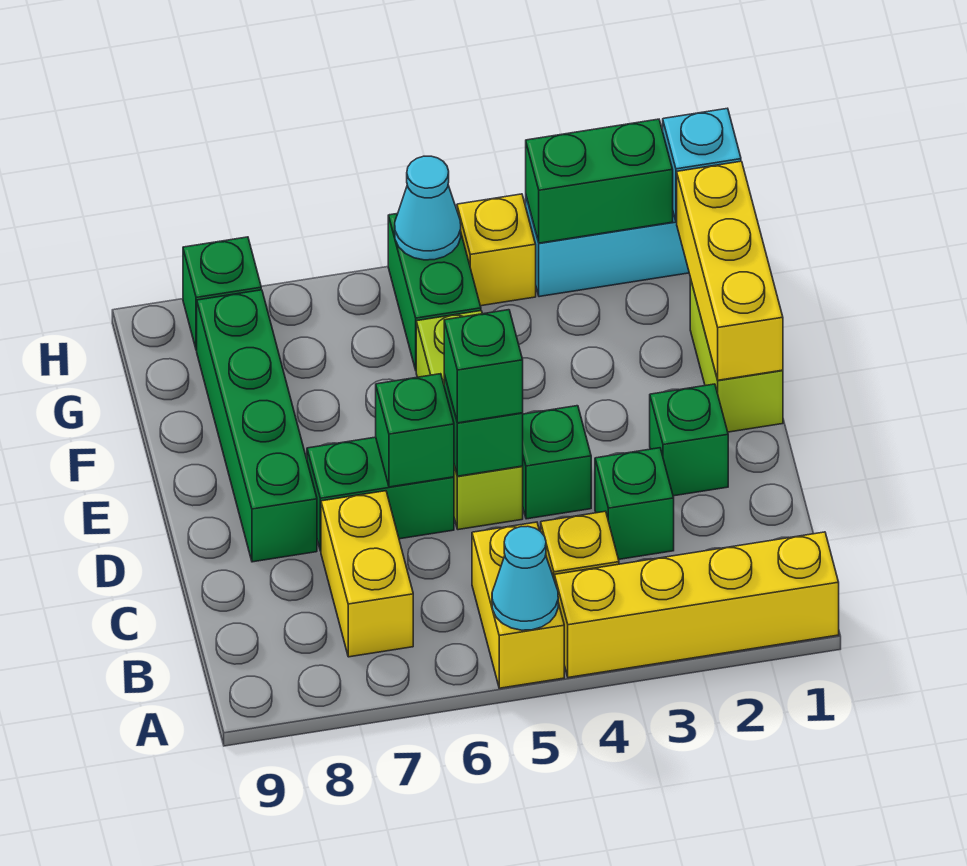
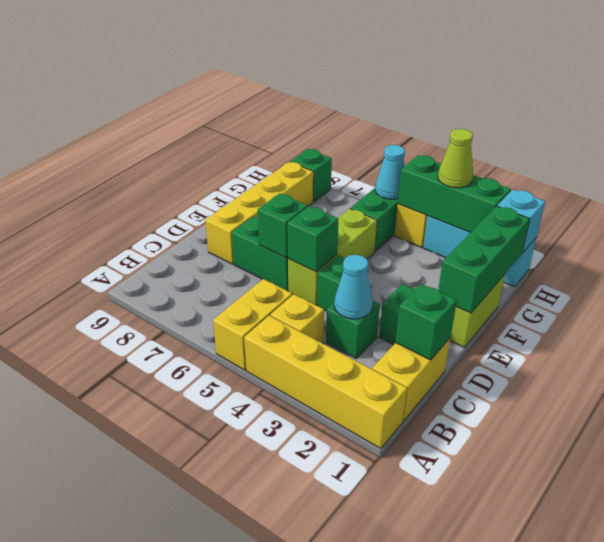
cyan cone A5 level 2 -> cyan cone C3 level 2
yellow brick B7:C7 level 1 -> yellow brick B1:C1 level 1
green brick D5 level 3 -> green brick C1 level 2
green brick D8:G8 level 1 -> yellow brick D8:G8 level 1
yellow brick E1:G1 level 2 -> green brick E1:G1 level 2
green brick H2:H3 level 2 -> green brick H2:H4 level 2
none -> lime cone H3 level 3

